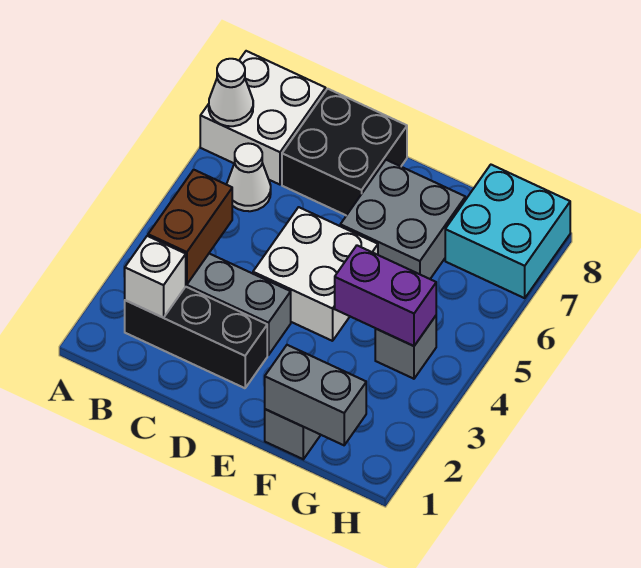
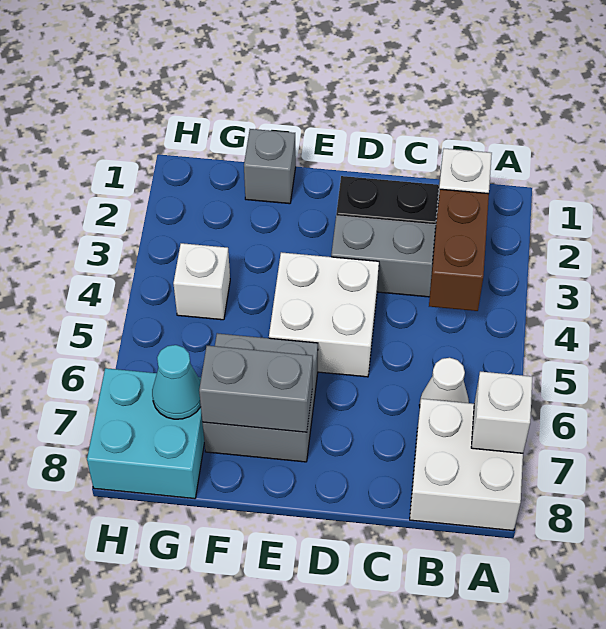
white cone A7 level 2 -> white brick A7 level 2
black brick C7:D8 level 1 -> none
grey brick F1:G1 level 2 -> grey brick E7:F7 level 2
purple brick F4:G4 level 2 -> none
grey brick G4 level 1 -> white brick G4 level 1
none -> cyan cone G7 level 2

